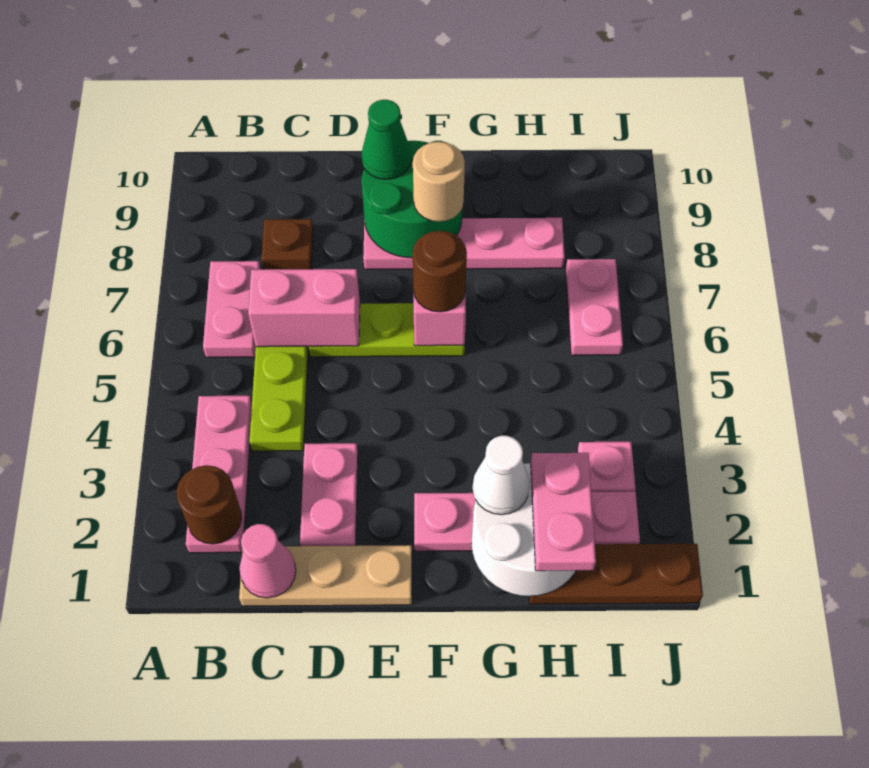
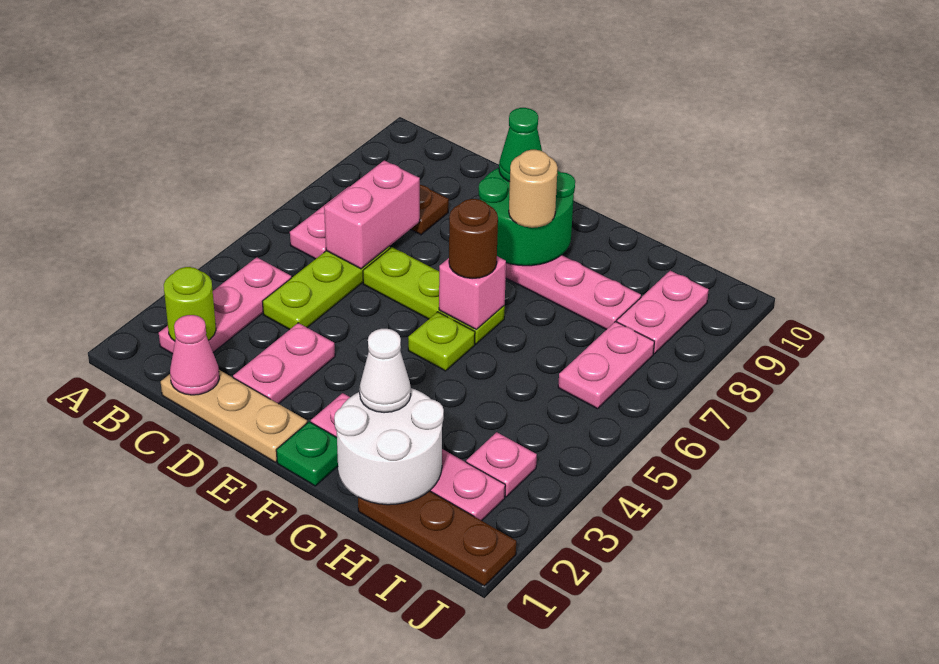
brown round brick B2 level 2 -> lime round brick B2 level 2
pink brick C6:D6 level 2 -> pink brick C6:C7 level 2
none -> green plate F1 level 1
none -> lime plate F5 level 1
pink plate H1:H2 level 3 -> pink plate I8:I9 level 1

